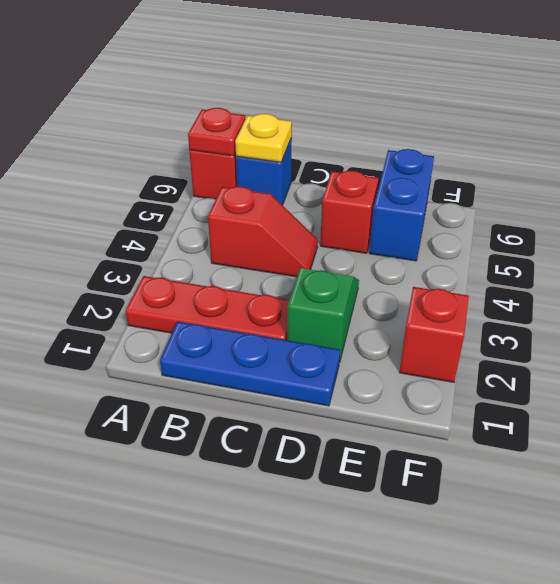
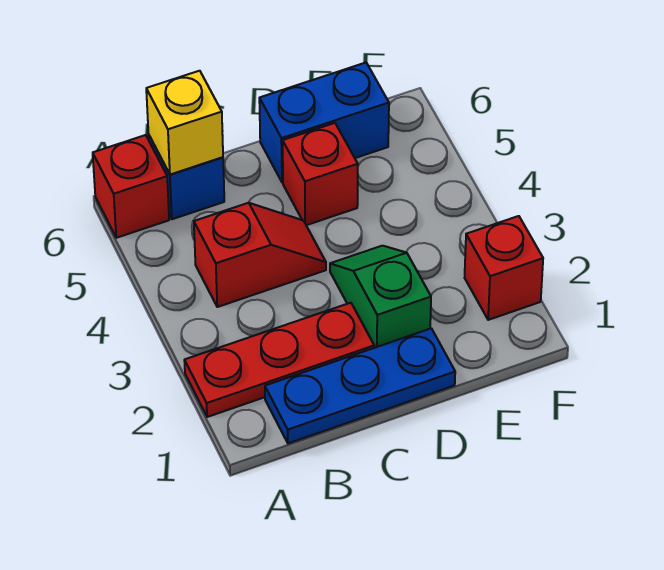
red plate A6 level 2 -> none
yellow plate B6 level 2 -> yellow brick B6 level 2
blue brick E5:E6 level 1 -> blue brick D6:E6 level 1

